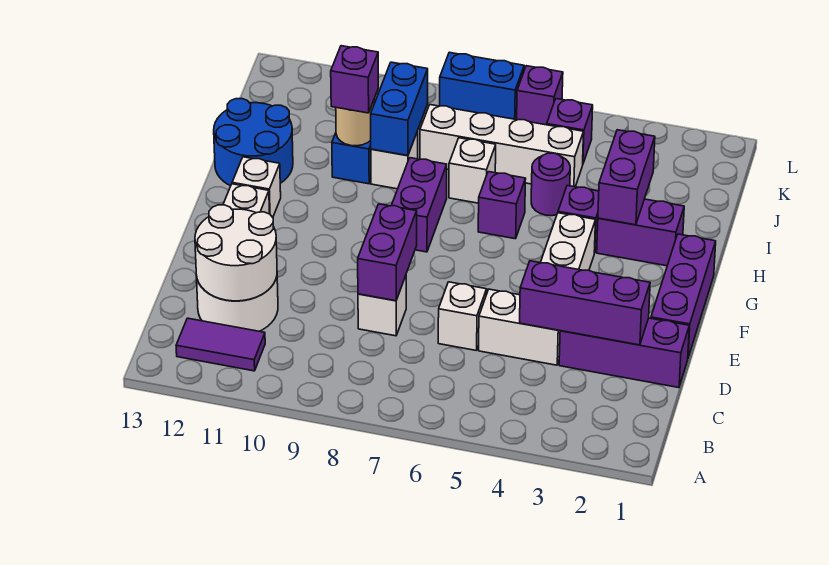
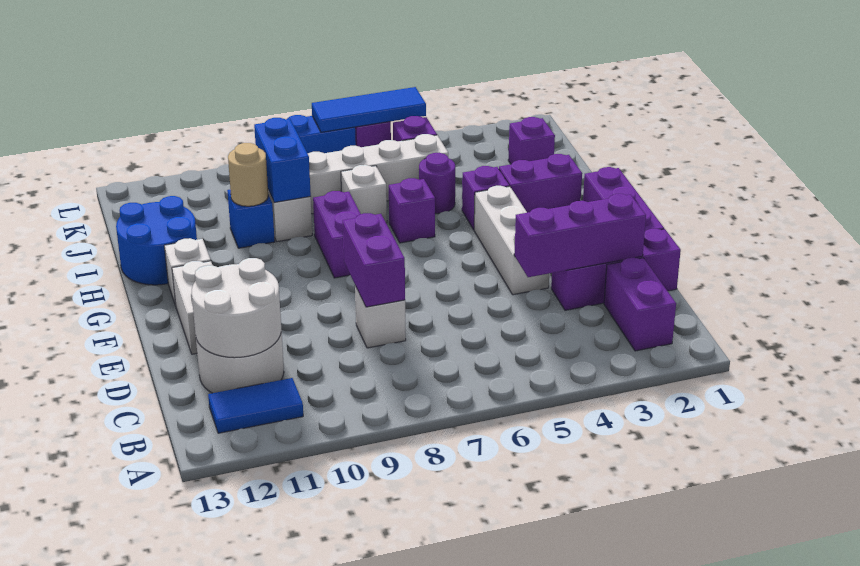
purple tile B11:B12 level 1 -> blue tile B11:B12 level 1
white brick D4:D5 level 1 -> none
white brick D6 level 1 -> none
purple brick H3:I3 level 2 -> purple brick B2:C2 level 1
purple brick I10 level 3 -> purple brick J2 level 1
none -> blue tile L5:L7 level 2

